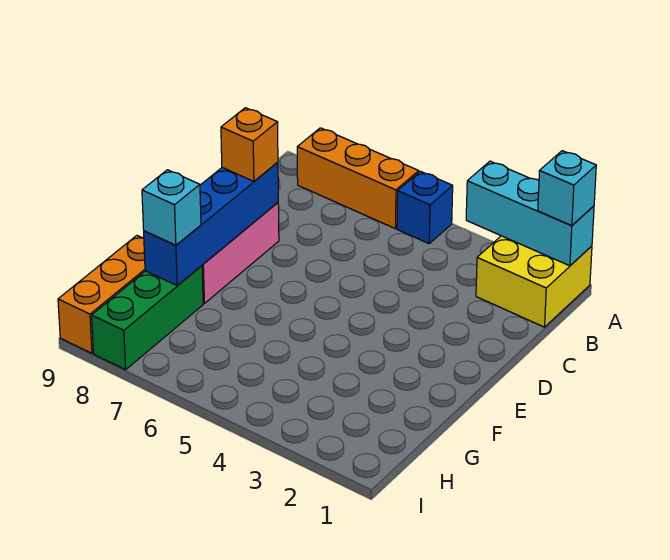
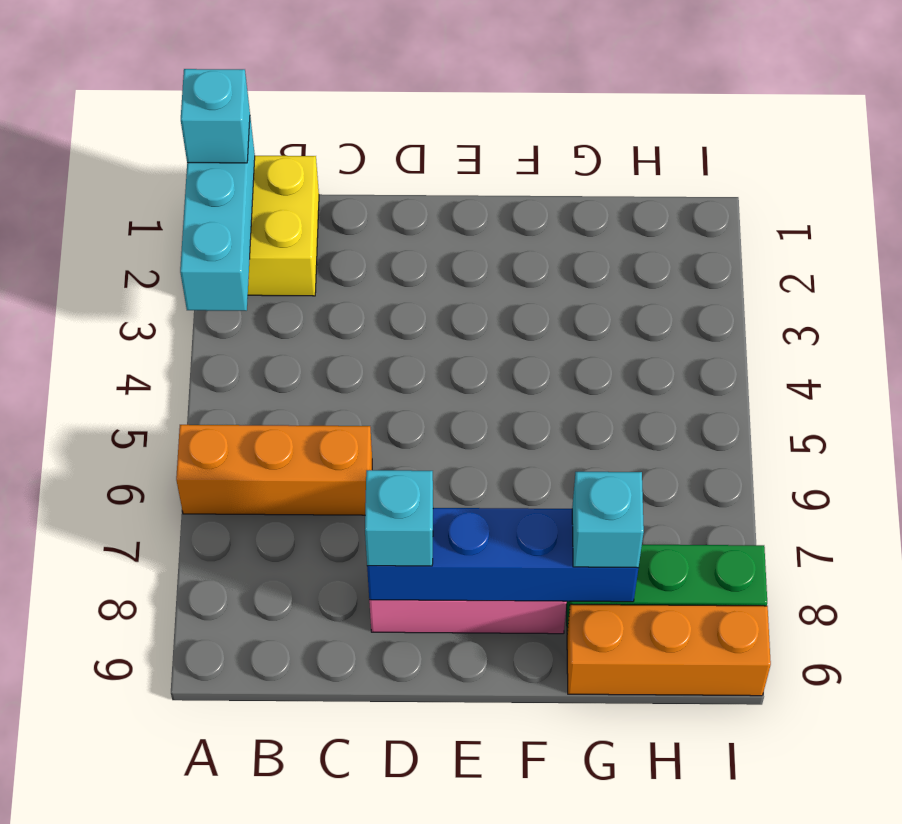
blue brick A5 level 1 -> none
orange brick A6:A8 level 1 -> orange brick A6:C6 level 1
orange brick D8 level 3 -> cyan brick D8 level 3

